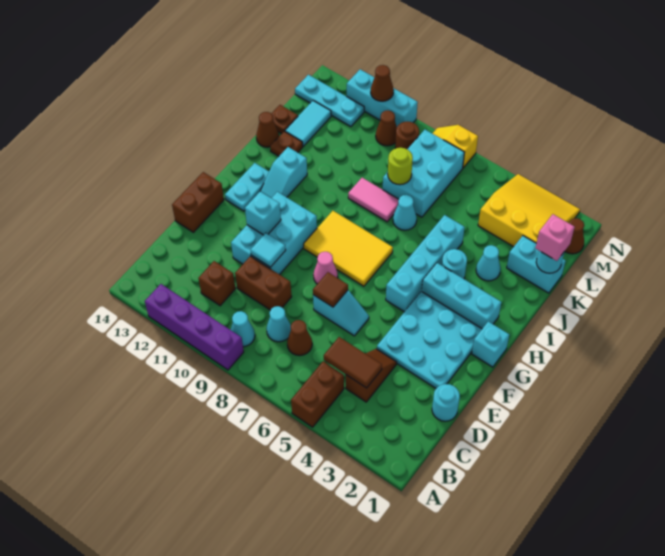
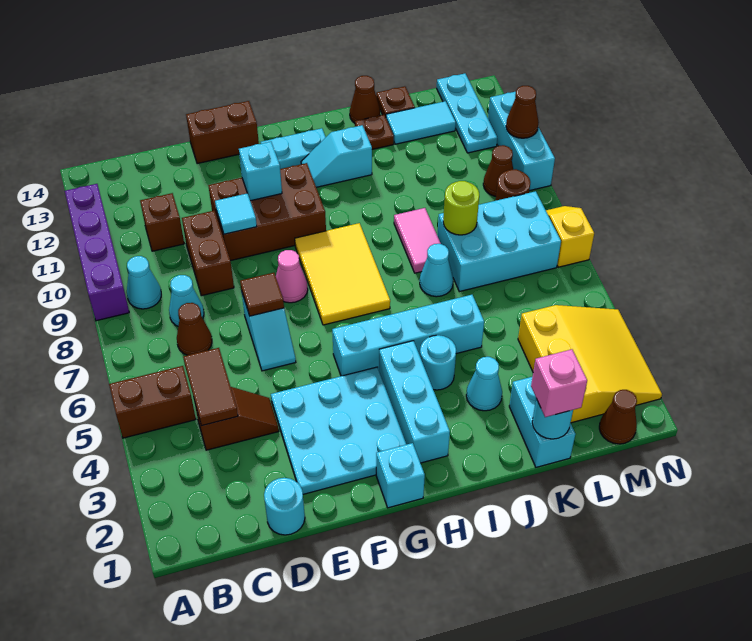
cyan brick E10:G11 level 1 -> brown brick E10:G11 level 1

